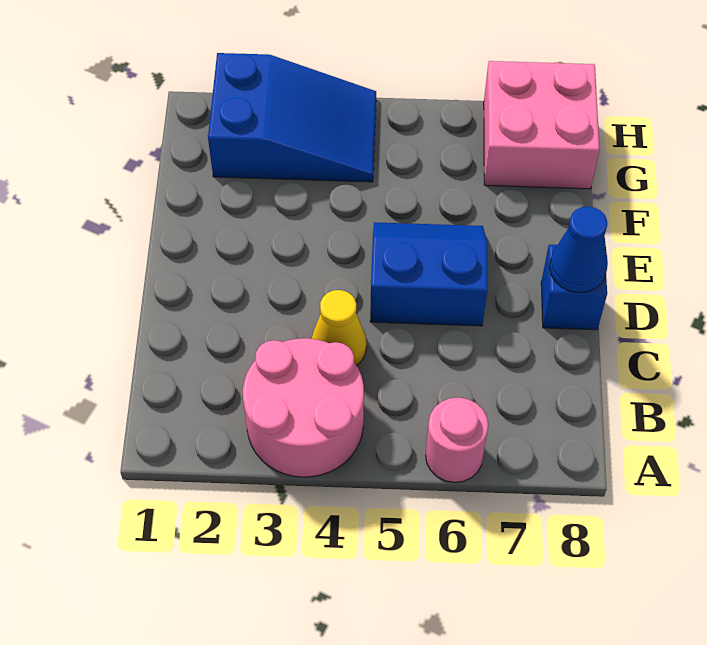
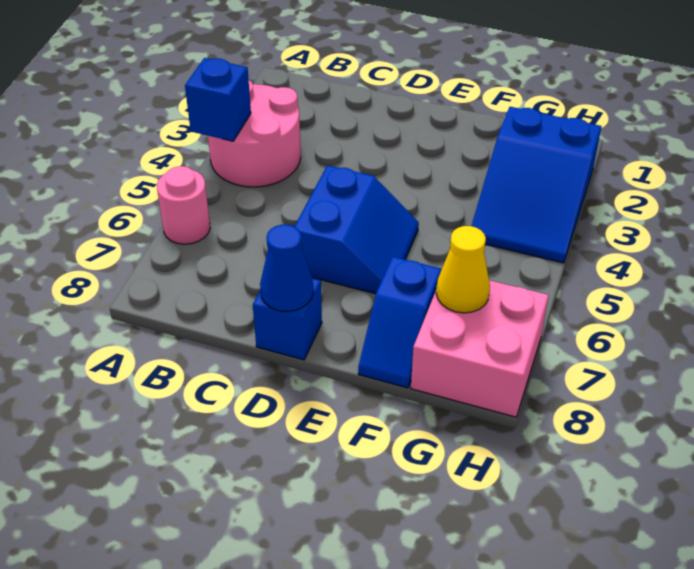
none -> blue brick A4 level 2
yellow cone C4 level 1 -> yellow cone G7 level 2
none -> blue slope F7:F8 level 1 top 7

